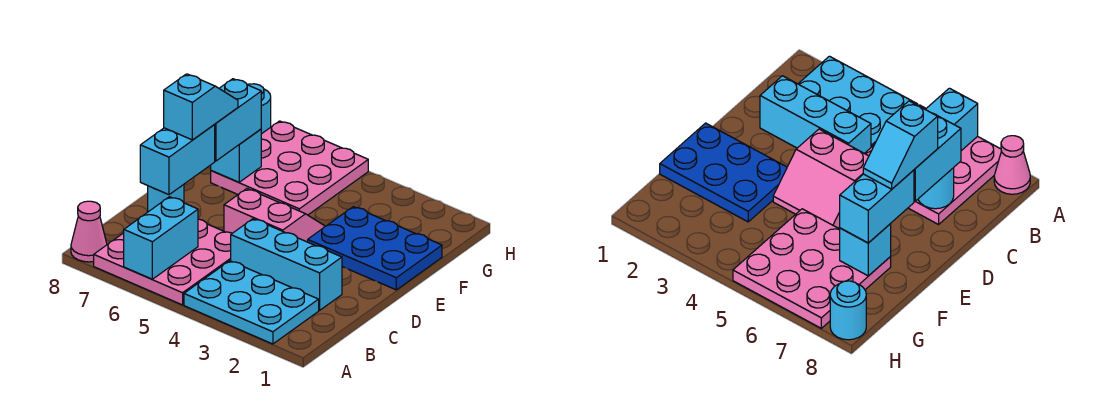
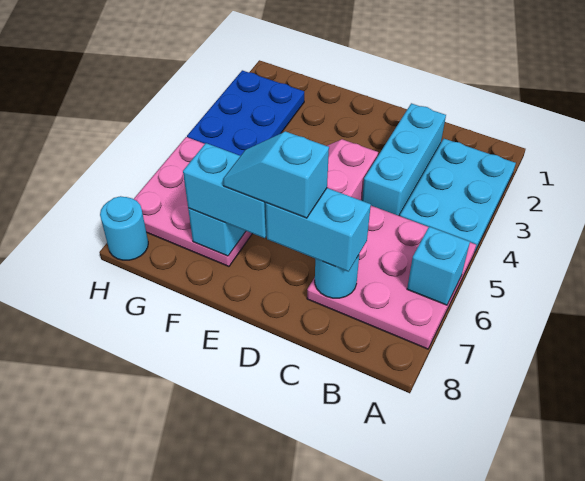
cyan brick A6:B6 level 2 -> cyan brick A6 level 2
pink cone A8 level 1 -> none
blue plate E1:F3 level 1 -> blue plate G2:H4 level 1

